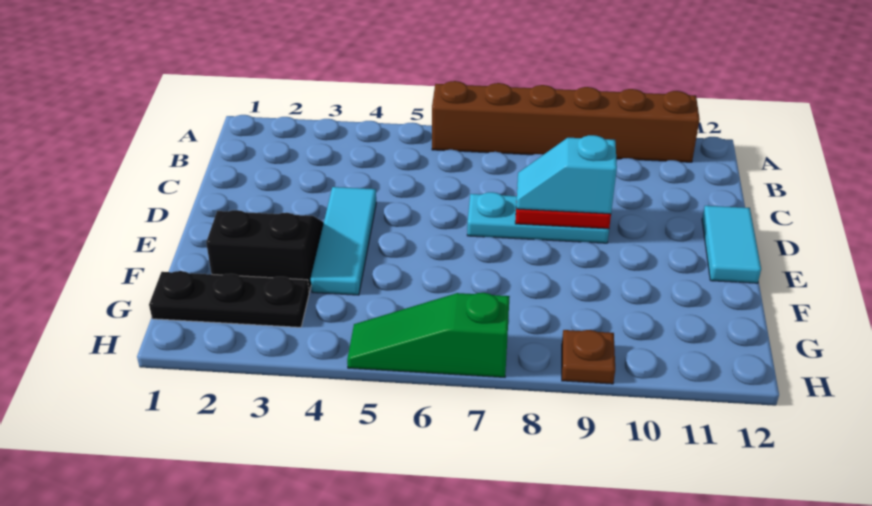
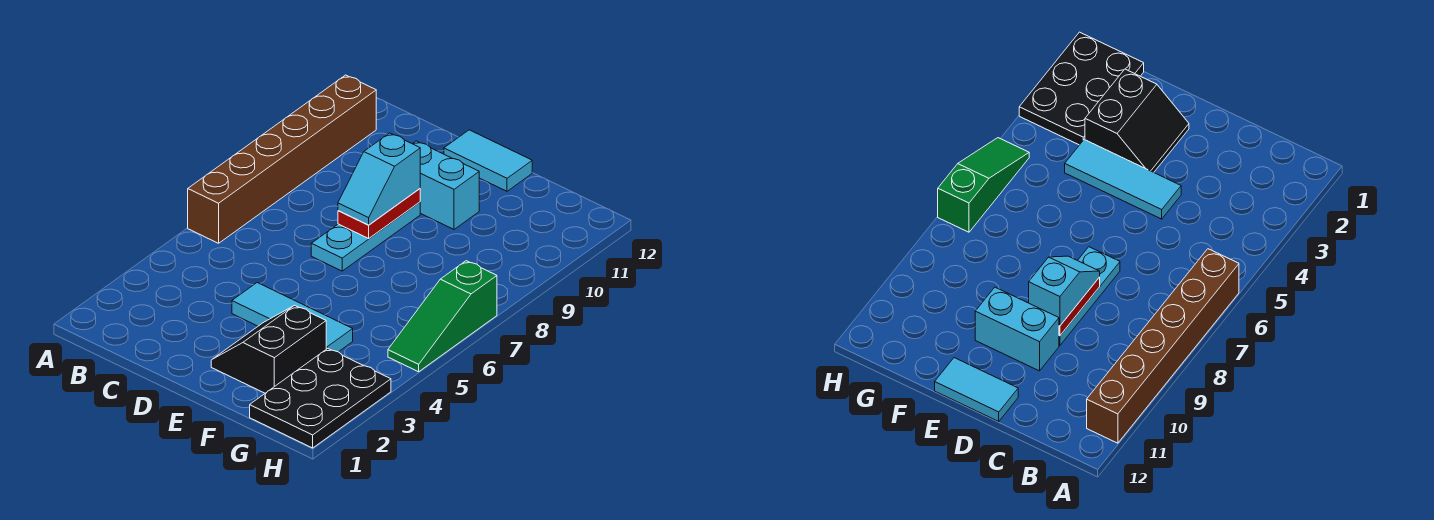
none -> cyan brick D10:E10 level 1
black plate G1:G3 level 1 -> black plate G1:H3 level 1
brown plate H9 level 1 -> none

